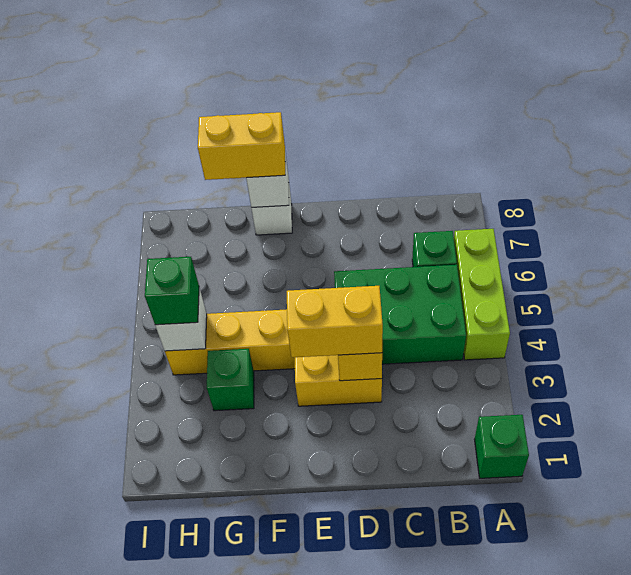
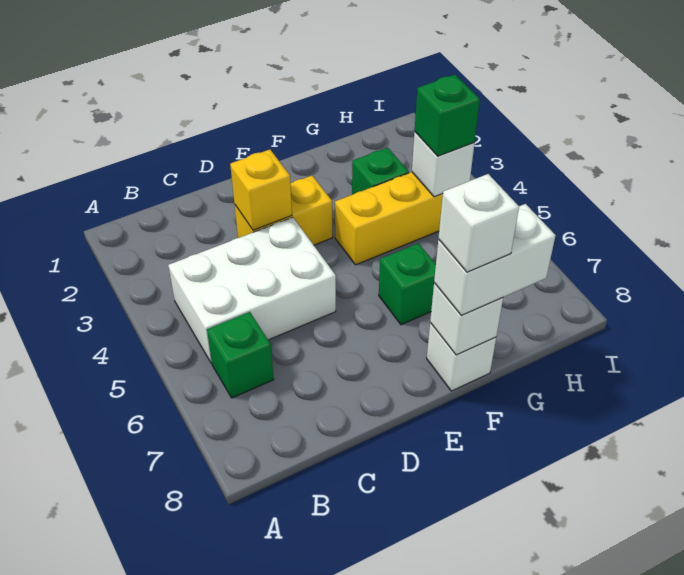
green brick A1 level 1 -> green brick F6 level 1
lime brick A4:A6 level 1 -> none
green brick B4:D5 level 1 -> white brick B4:D5 level 1
yellow brick D3:E3 level 3 -> none
yellow brick F8:G8 level 3 -> white brick F8:G8 level 3
none -> white brick F8 level 4

